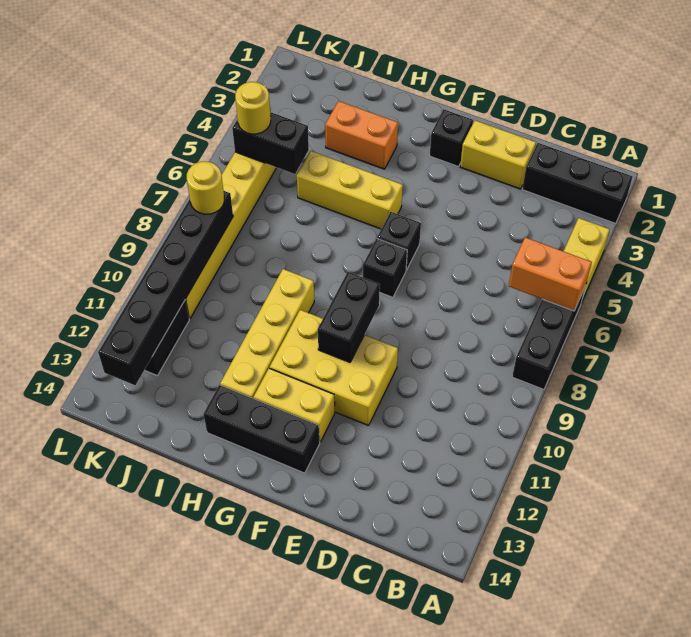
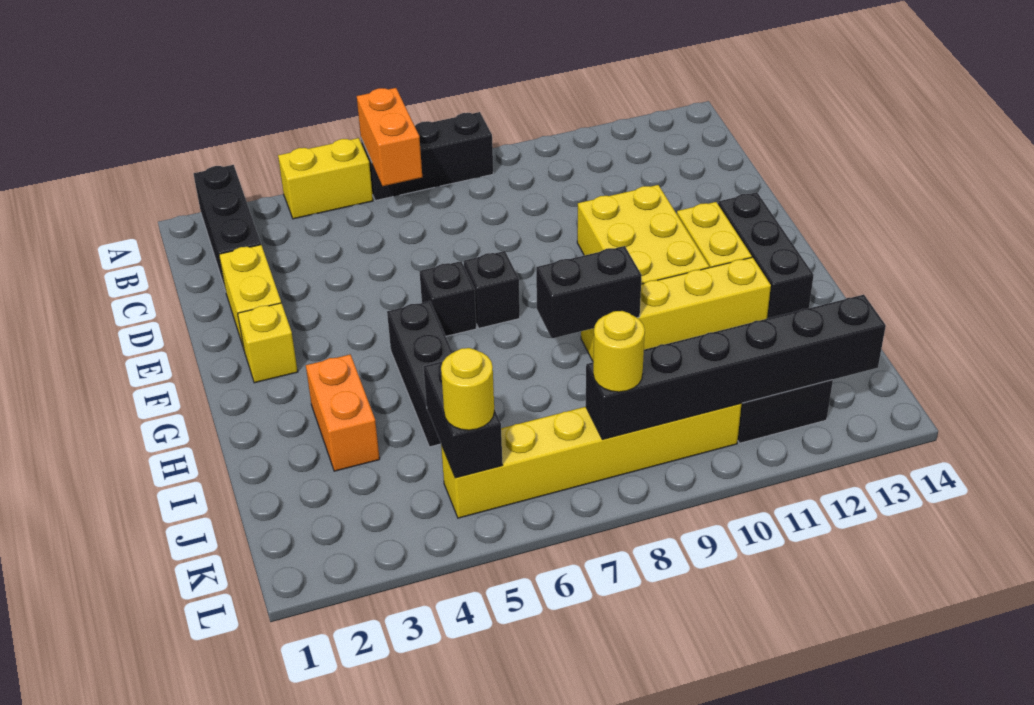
black brick F2 level 1 -> yellow brick F2 level 1
black brick F9:F10 level 2 -> black brick H8:H9 level 2
yellow brick G5:I5 level 1 -> black brick G5:I5 level 1

